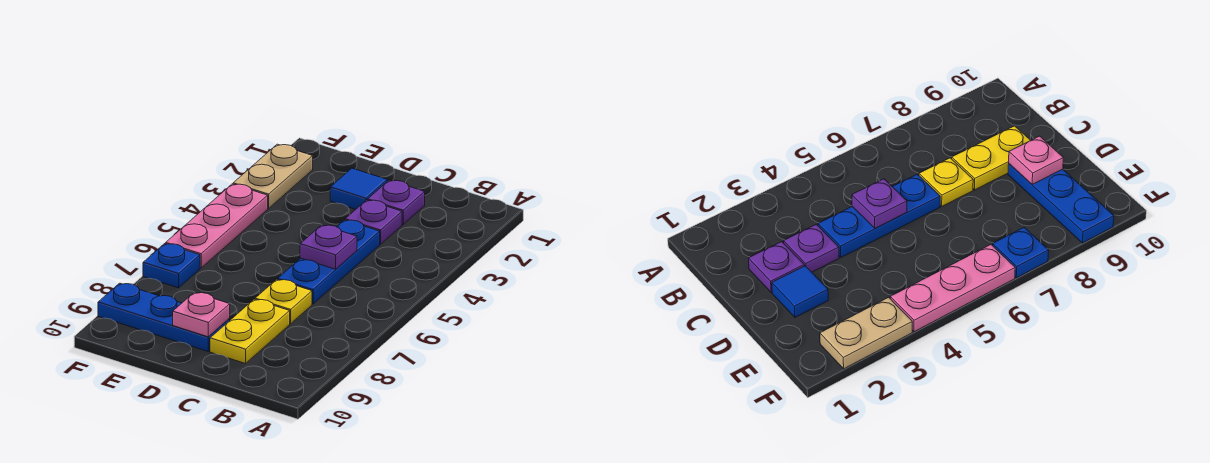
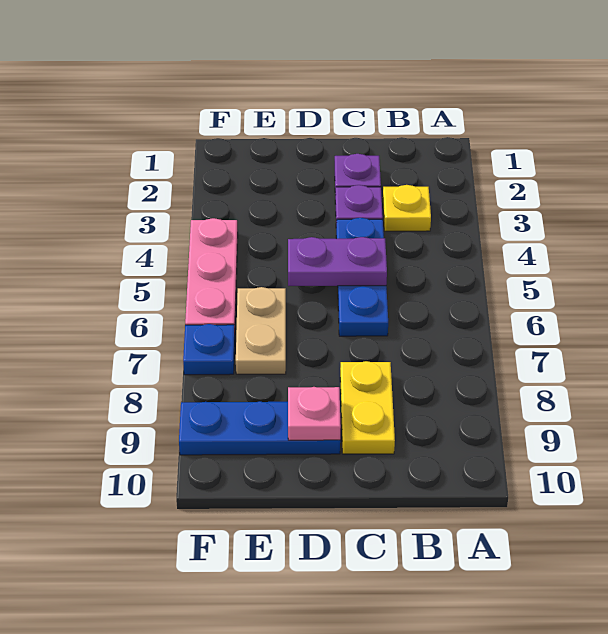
purple plate C5 level 2 -> purple plate C5:D5 level 2
yellow plate C7 level 1 -> yellow plate B3 level 1
blue tile D2 level 1 -> none
tan plate F2:F3 level 1 -> tan plate E6:E7 level 1

